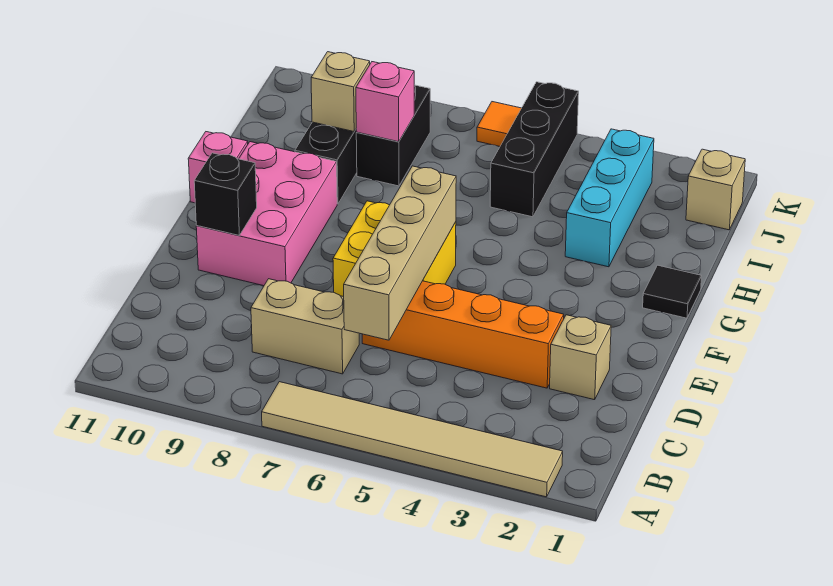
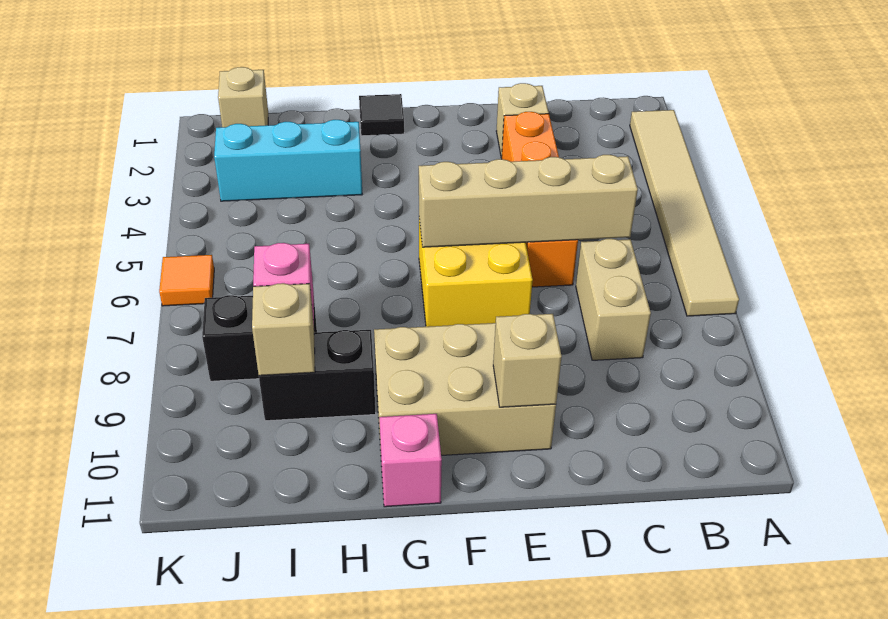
pink brick E9:G10 level 1 -> tan brick E9:G10 level 1
black brick E10 level 2 -> tan brick E10 level 2
black brick I5:K5 level 1 -> none

